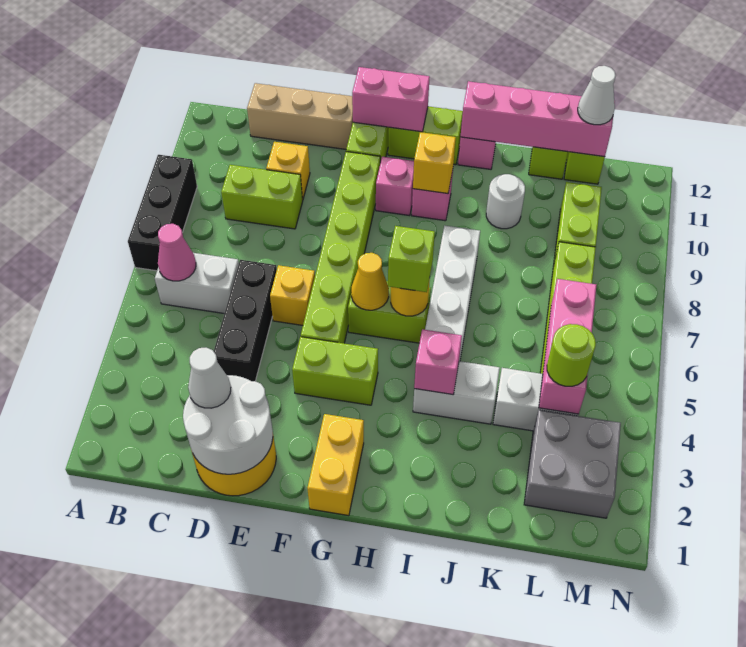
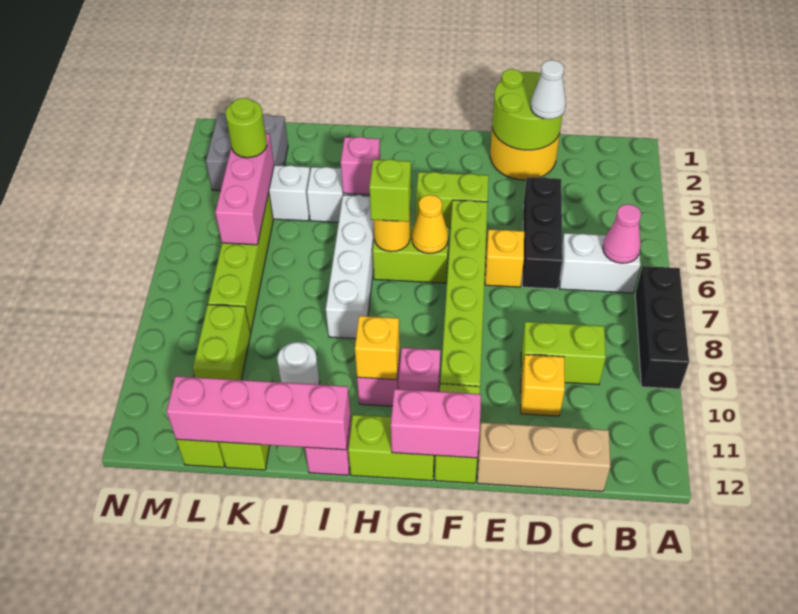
white round brick D1:E2 level 2 -> lime round brick D1:E2 level 2
yellow brick G1:G2 level 1 -> none
white cone L12 level 3 -> none

